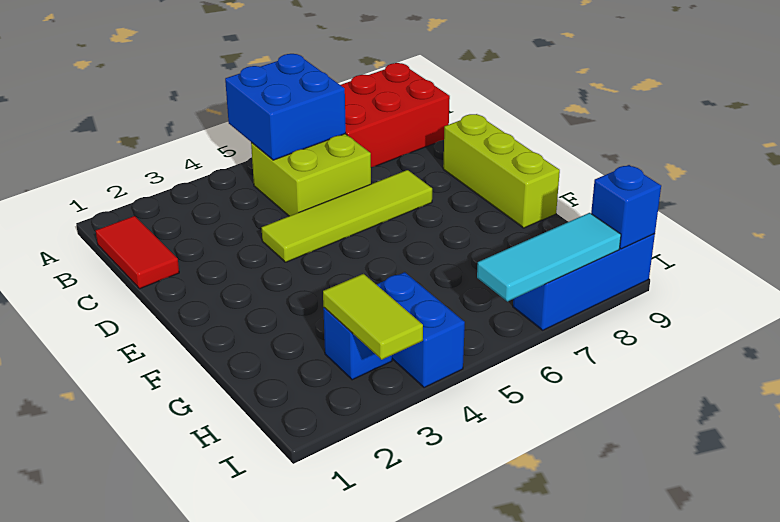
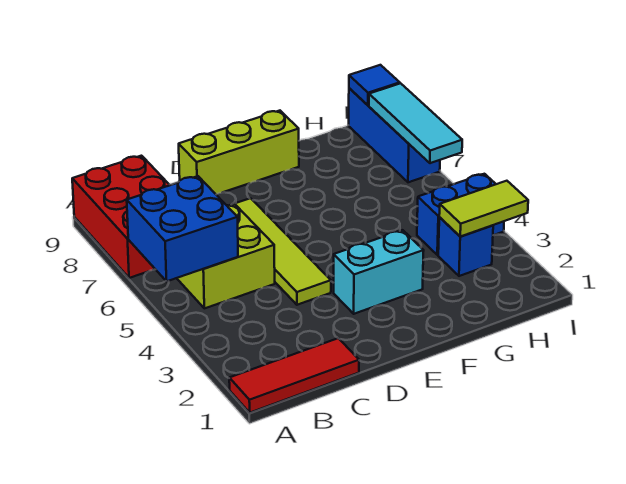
red tile B1:C1 level 1 -> red tile A1:C1 level 1
none -> cyan brick E3:F3 level 1
blue brick I9 level 2 -> blue tile I9 level 2

